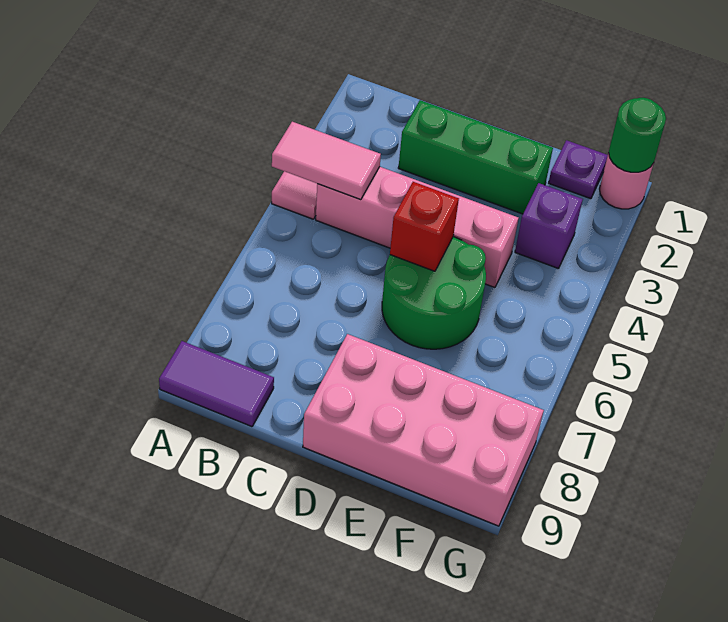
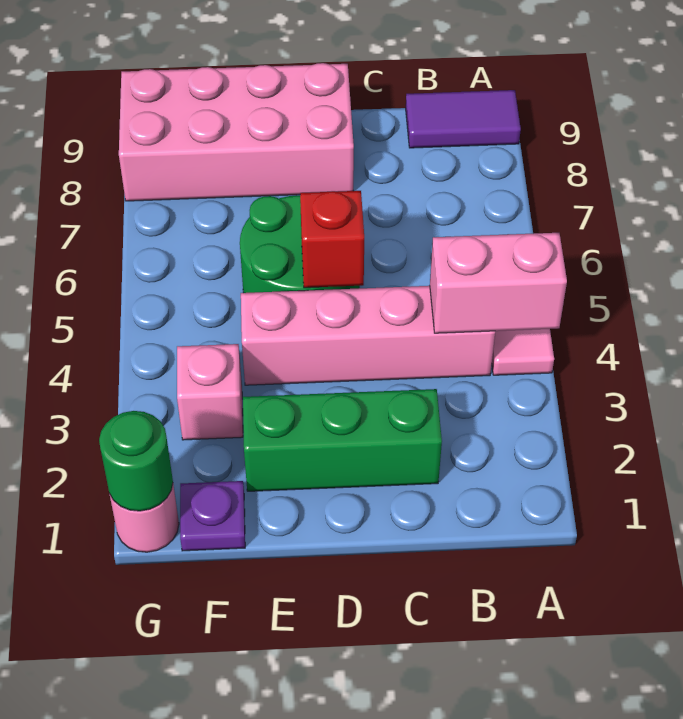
pink tile A4:B4 level 2 -> pink brick A4:B4 level 2
purple brick F3 level 1 -> pink brick F3 level 1

